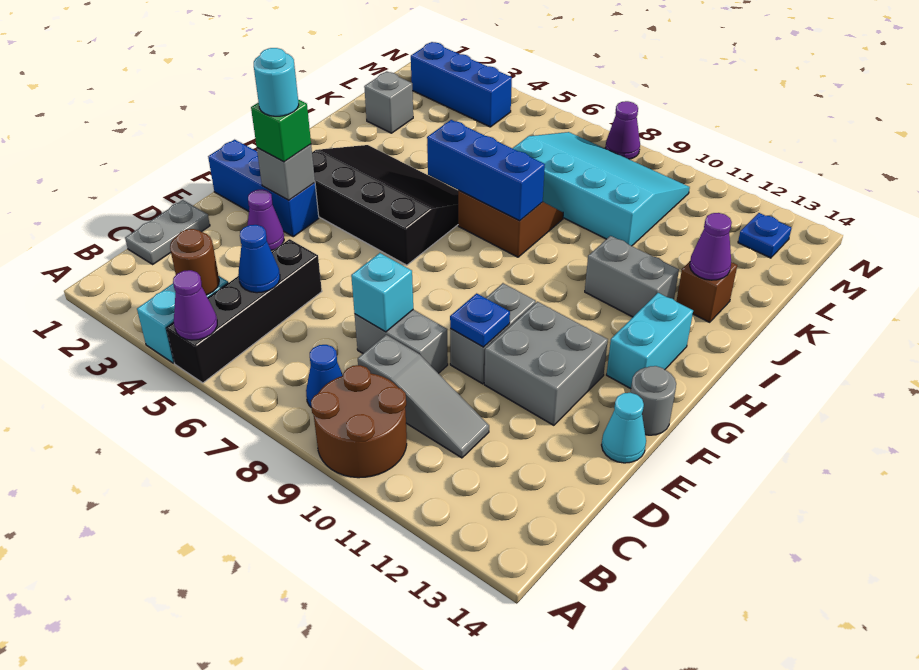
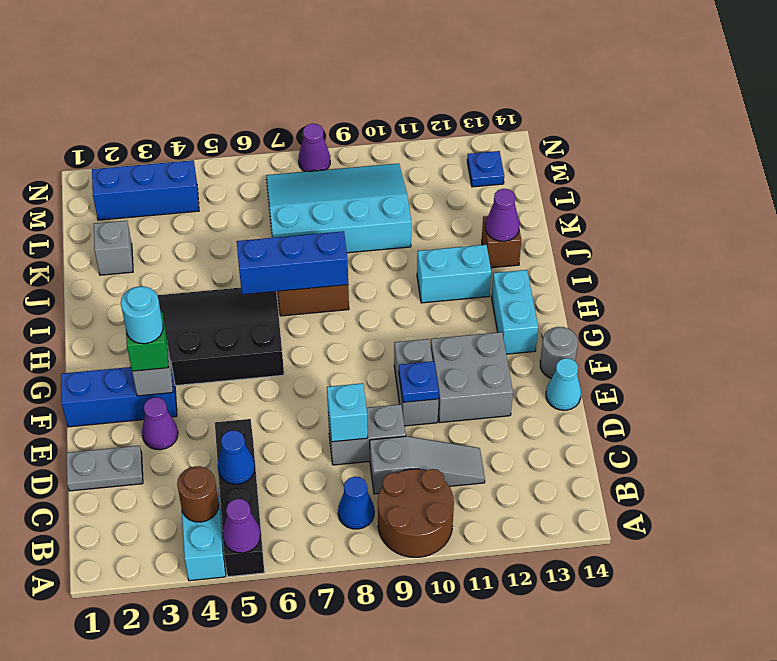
grey plate C1:D1 level 1 -> grey plate D1:D2 level 1
grey brick I11:I12 level 1 -> cyan brick I11:I12 level 1

